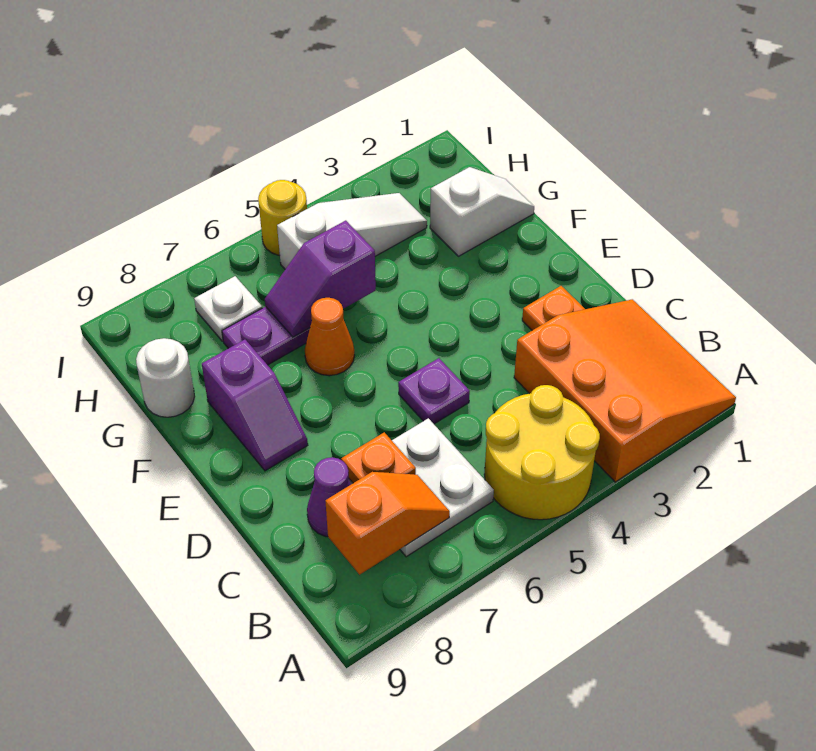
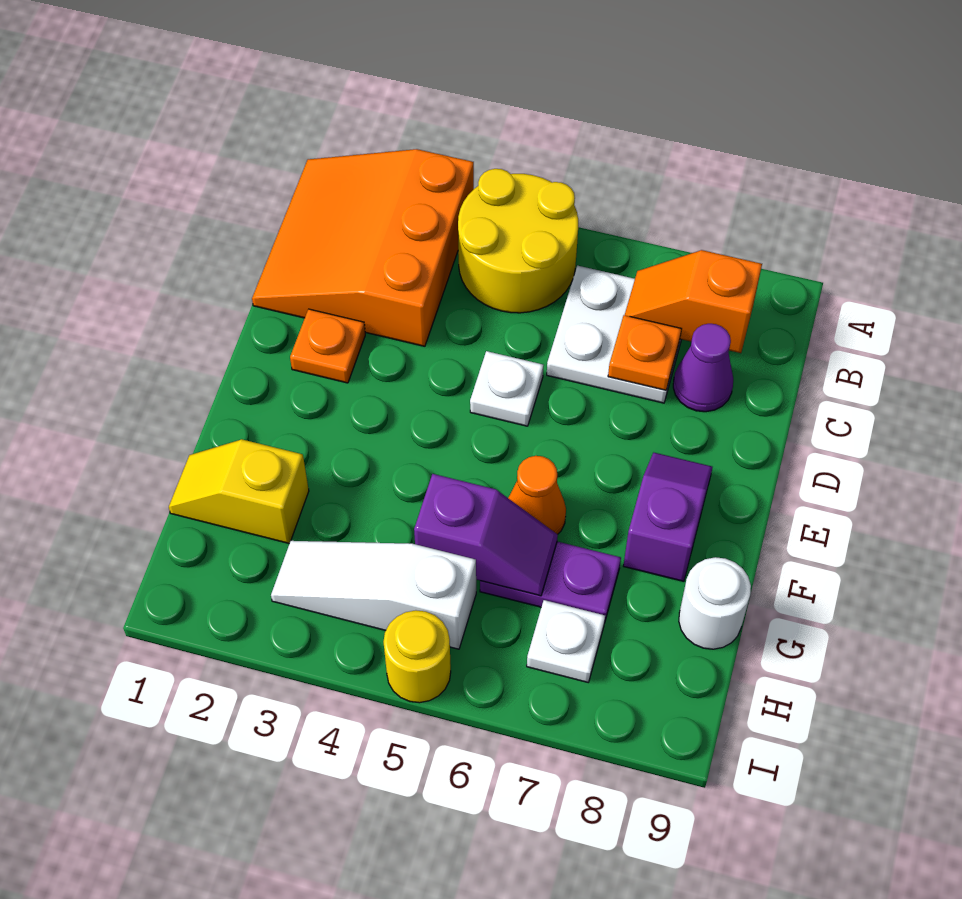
purple plate D5 level 1 -> white plate D5 level 1
white slope G1:G2 level 1 top 2 -> yellow slope G1:G2 level 1 top 2

